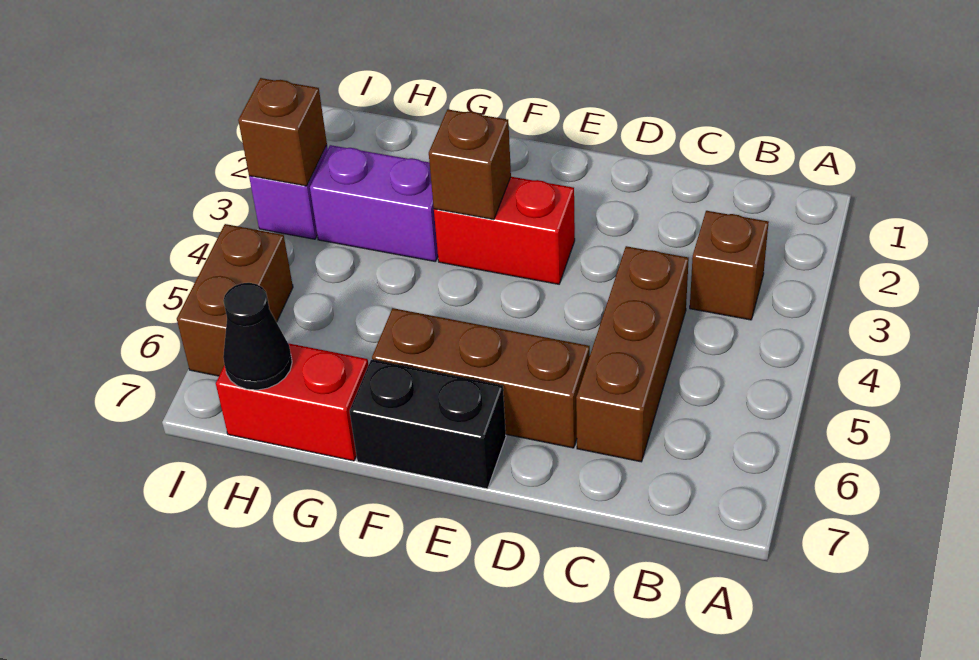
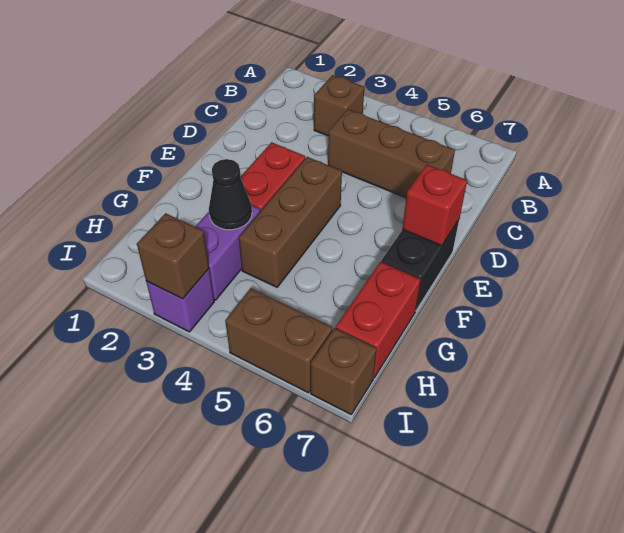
brown brick D6:F6 level 1 -> brown brick E4:G4 level 1
none -> red brick E7 level 2
brown brick F3 level 2 -> brown brick I7 level 1
black cone H7 level 2 -> black cone G3 level 2

